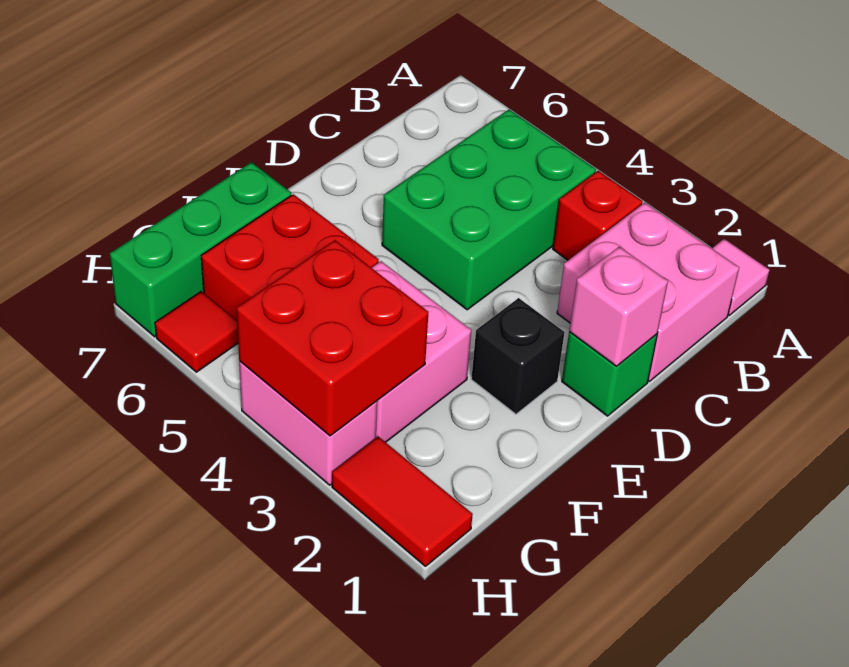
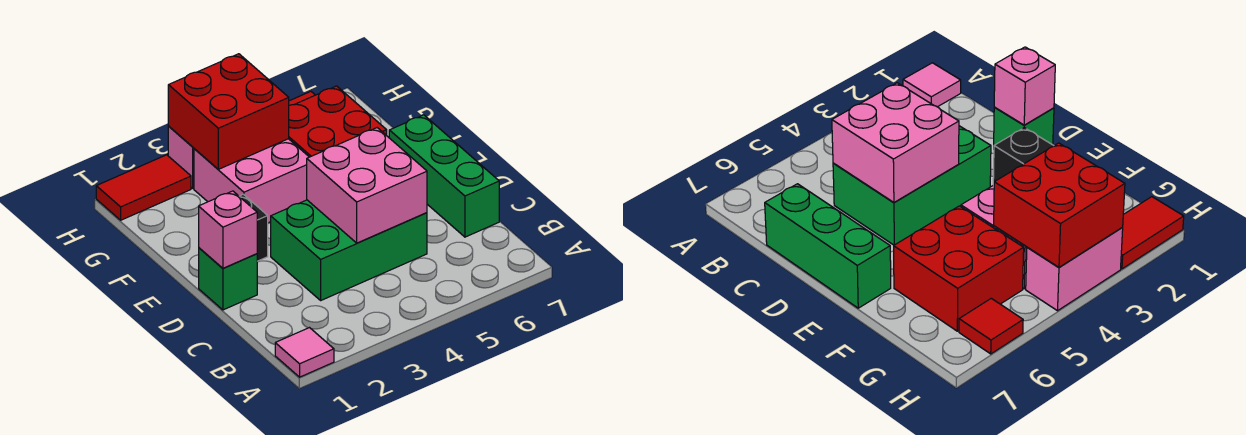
pink brick B1:C2 level 1 -> pink brick C4:D5 level 2
red brick B3 level 1 -> none
green brick B4:D5 level 1 -> green brick C3:D5 level 1
green brick F7:H7 level 1 -> green brick C7:E7 level 1

